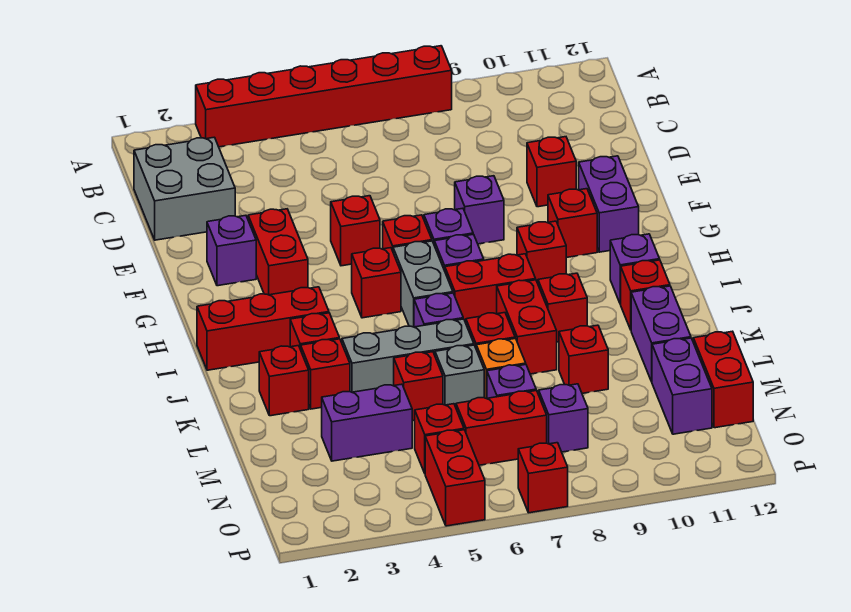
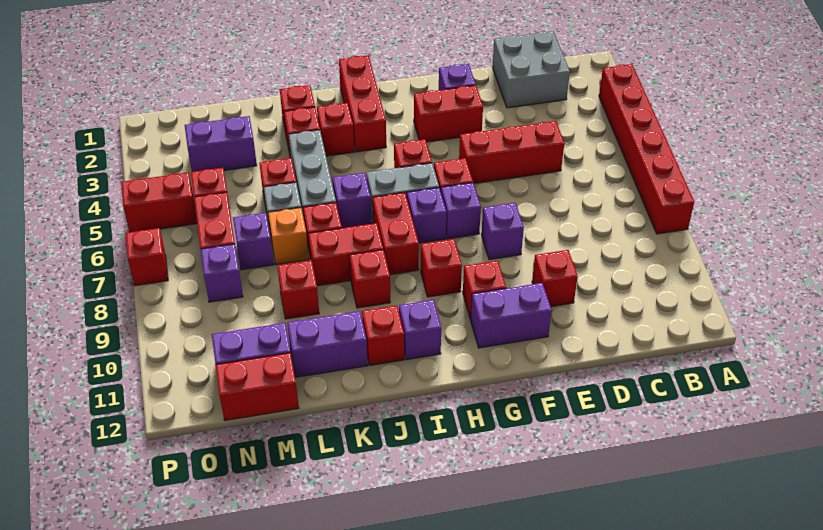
red brick F5 level 1 -> red brick D5:F5 level 1
purple brick M3:M4 level 1 -> purple brick M3:N3 level 1

